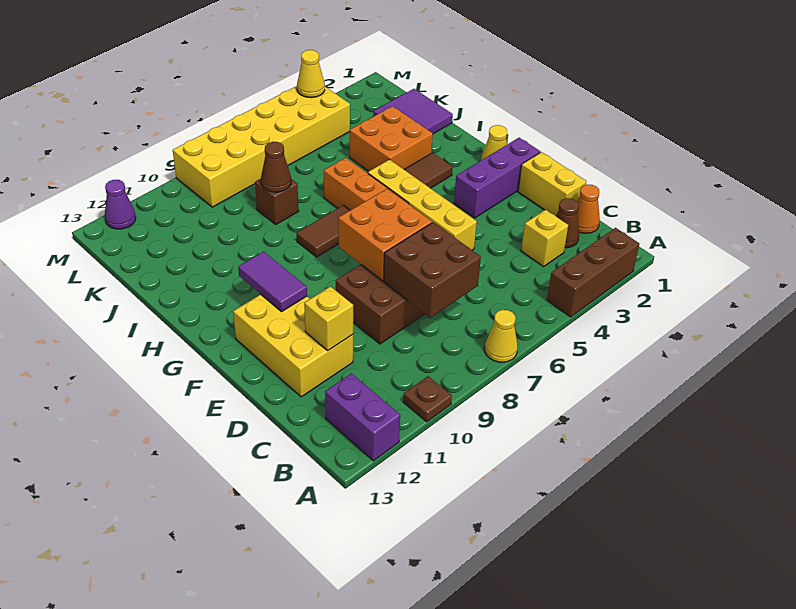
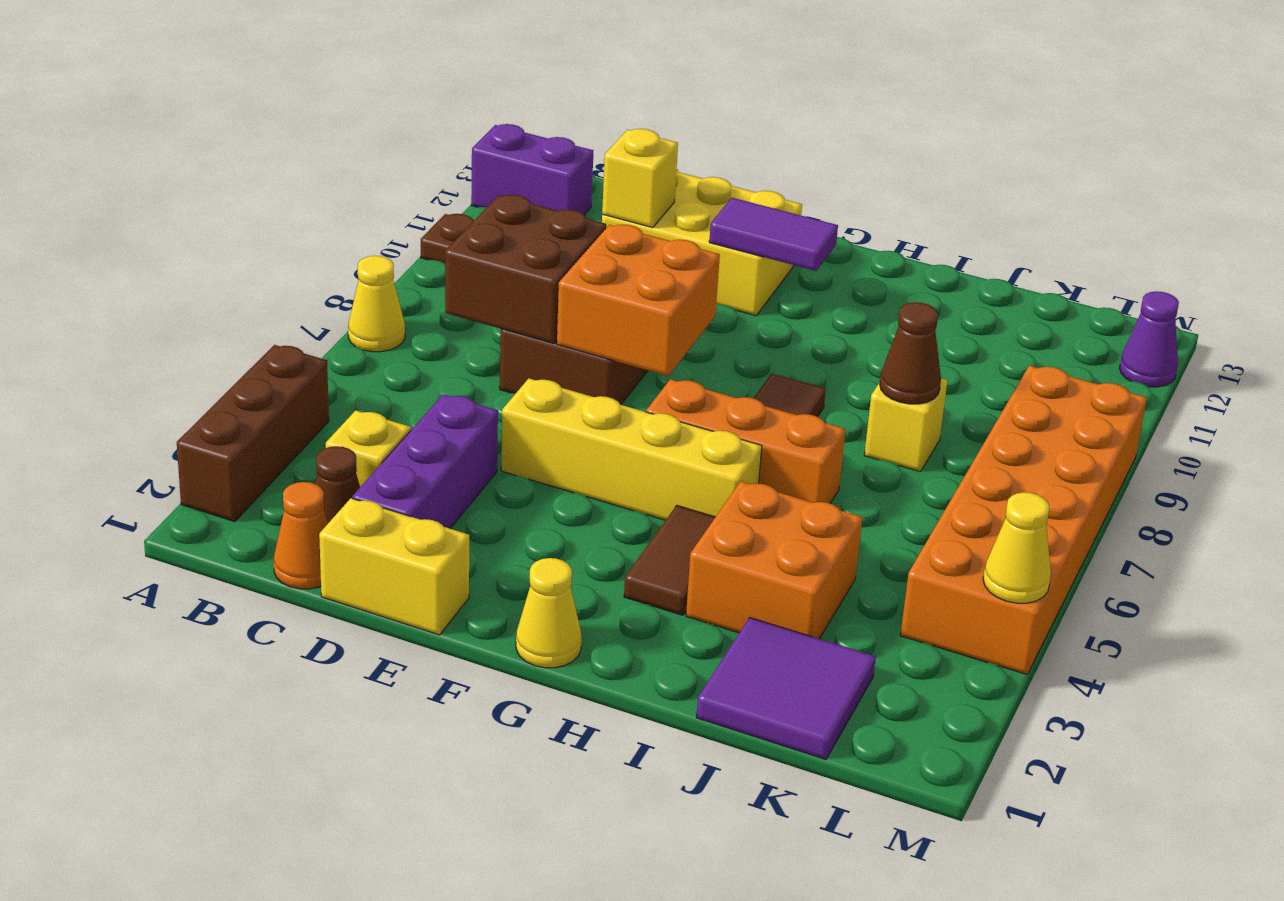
purple brick F1:F3 level 1 -> purple brick D2:D4 level 1
brown brick J8 level 1 -> yellow brick J8 level 1
yellow brick L4:M9 level 1 -> orange brick L4:M9 level 1

